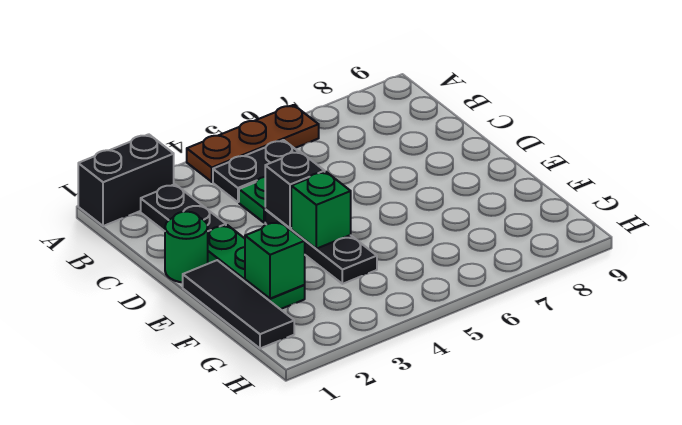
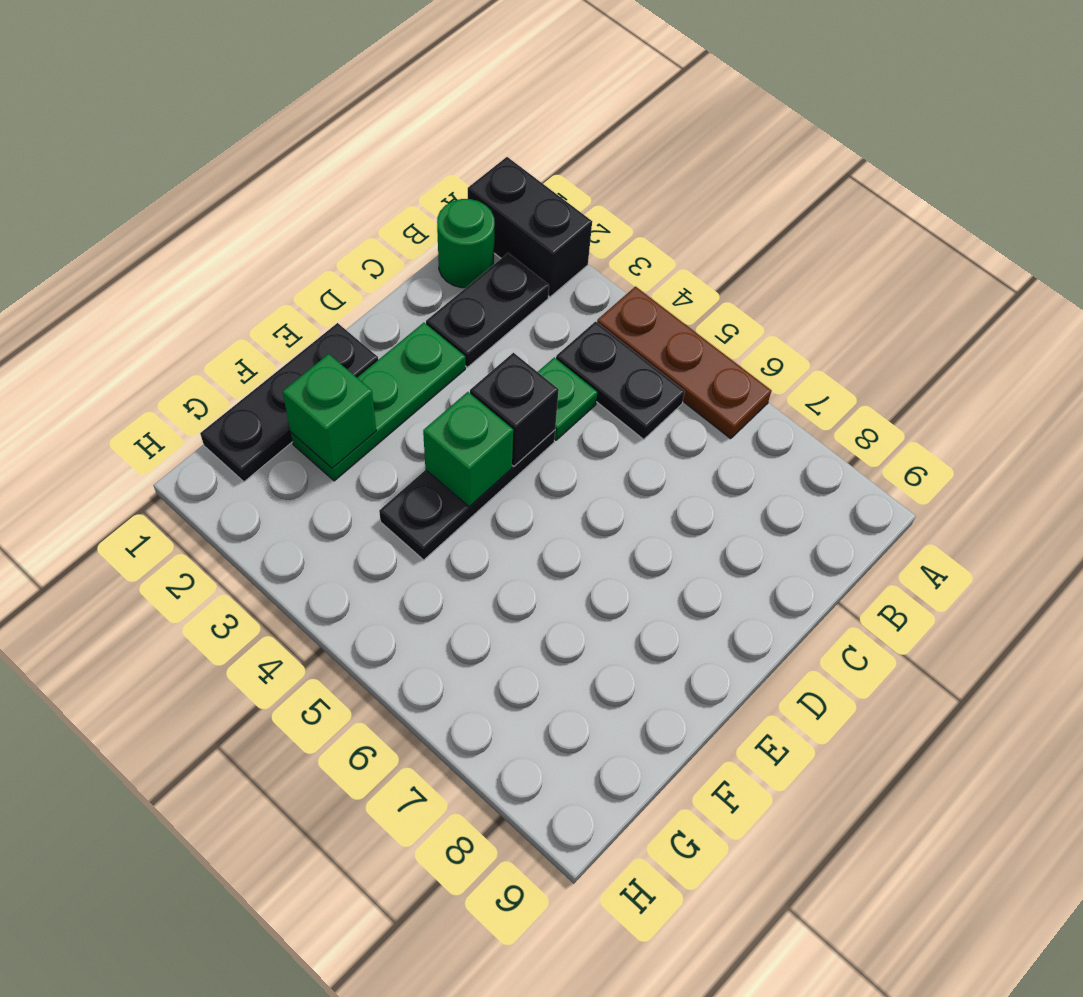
green round brick D1 level 1 -> green round brick B1 level 1
black tile E1:G1 level 1 -> black plate E1:G1 level 1

